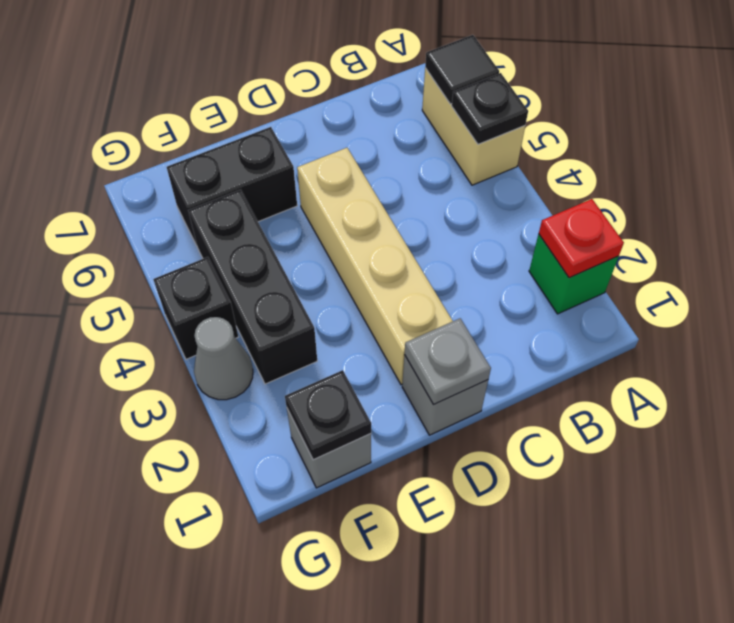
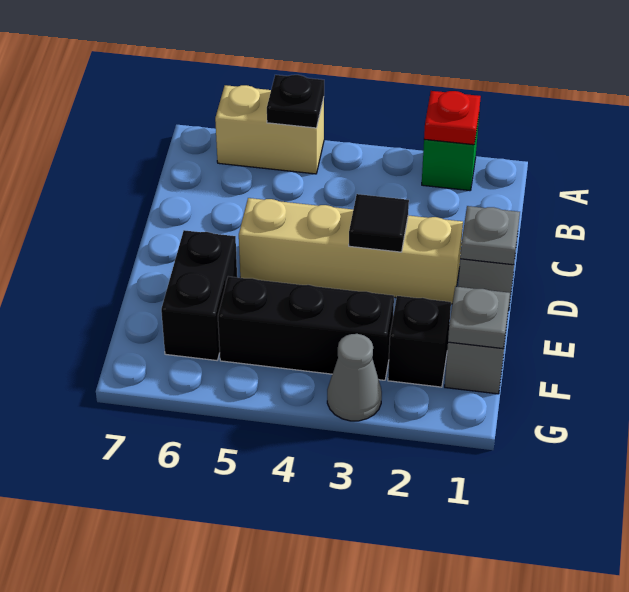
black tile A6 level 2 -> black tile D3 level 2
black plate F1 level 2 -> grey plate F1 level 2
black brick G4 level 1 -> black brick F2 level 1

